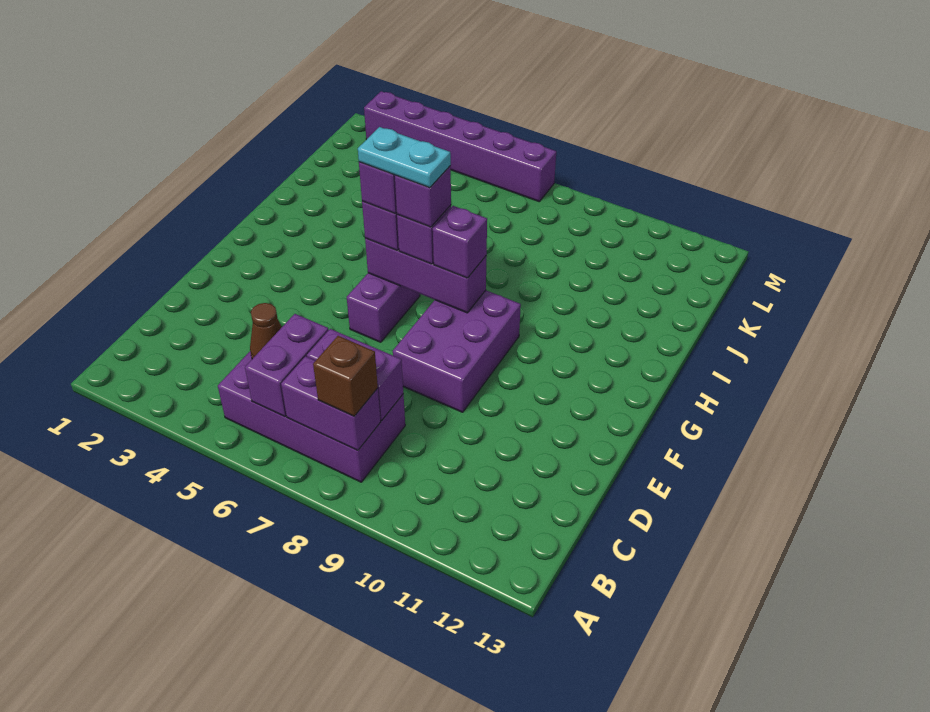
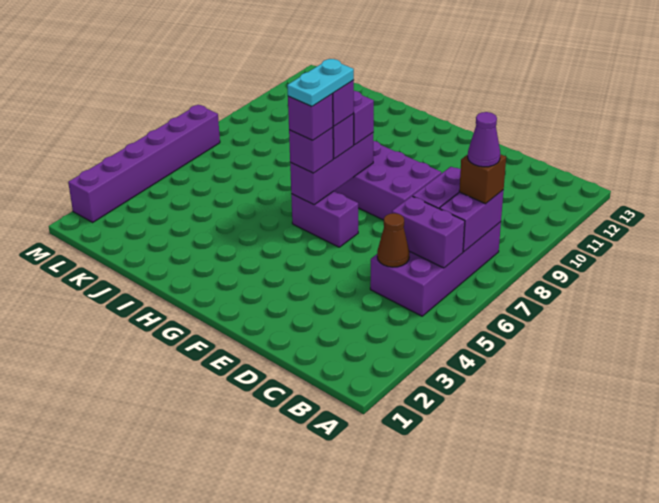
none -> purple cone B8 level 4

